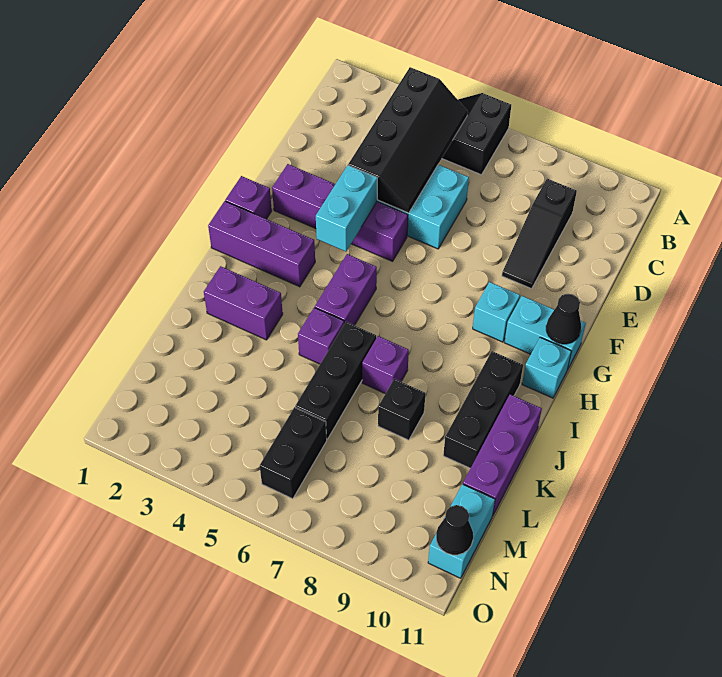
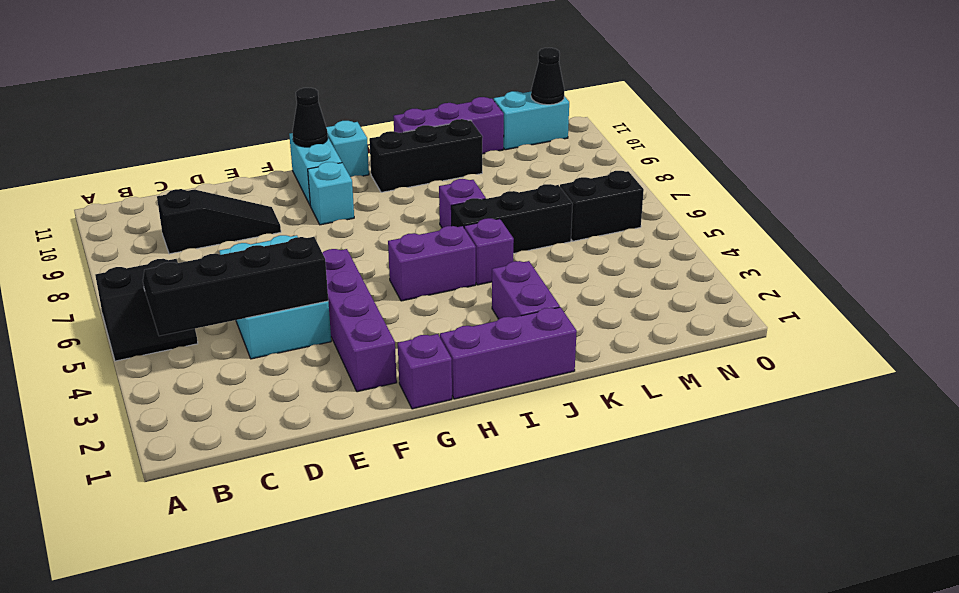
cyan brick F4:G4 level 2 -> none
purple brick H1:H3 level 1 -> purple brick H1:J1 level 1
black brick K8 level 1 -> none

